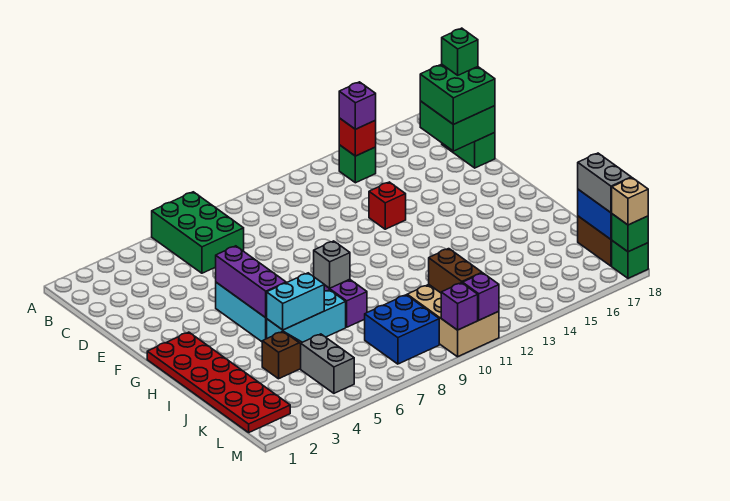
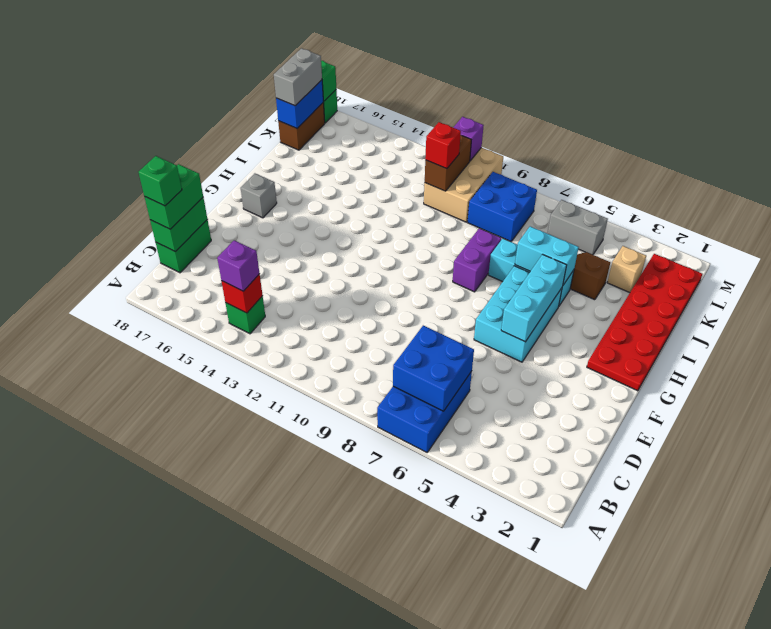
green brick A6:C7 level 1 -> blue brick A6:C7 level 1
none -> blue brick B6:C7 level 2
green brick C17:D18 level 2 -> green brick C18:D18 level 2
green brick C17:D18 level 3 -> green brick C18:D18 level 3
red brick E13 level 1 -> red brick K11 level 3
purple brick F5:H5 level 2 -> cyan brick F5:H5 level 2
grey brick H8 level 2 -> grey brick G17 level 1
grey brick K5:L5 level 1 -> grey brick L5:L6 level 1
purple brick M10 level 2 -> none
tan brick M18 level 3 -> tan brick K3 level 1

